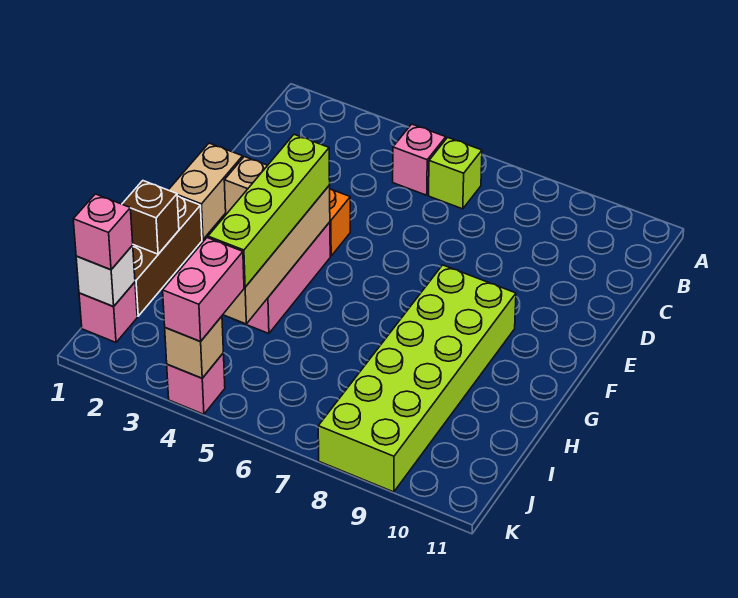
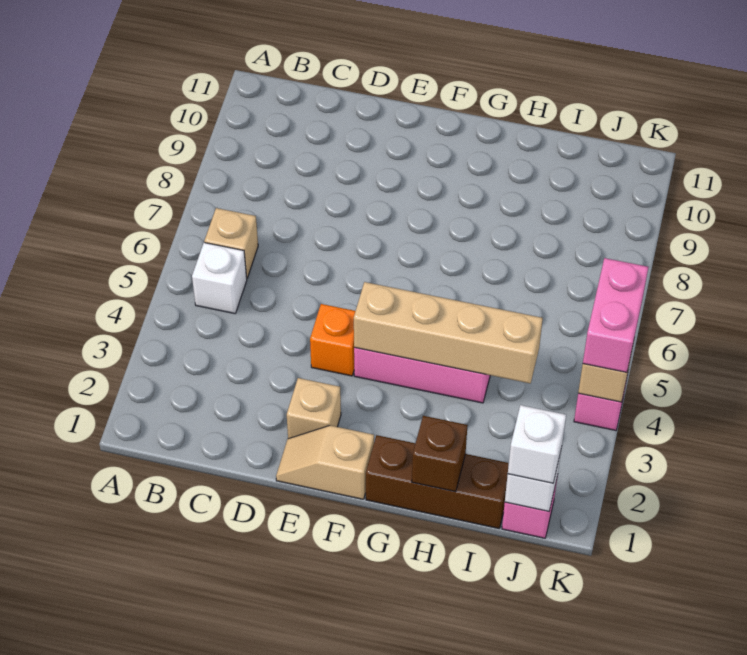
pink brick B5 level 1 -> white brick B5 level 1
lime brick B6 level 1 -> tan brick B6 level 1
tan brick E1:F1 level 1 -> tan slope E1:F1 level 1 top F
lime brick F4:I4 level 3 -> none
lime brick F8:K9 level 1 -> none
pink brick J1 level 3 -> white brick J1 level 3
pink brick J4:K4 level 3 -> pink brick K4:K5 level 3

